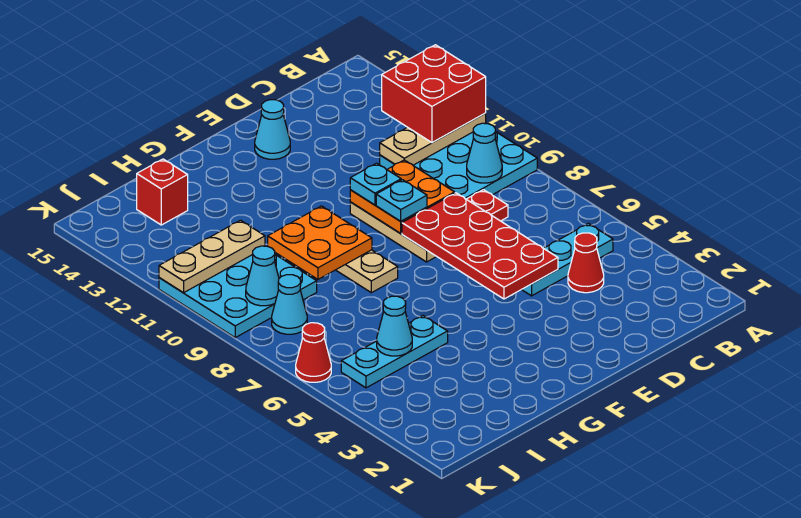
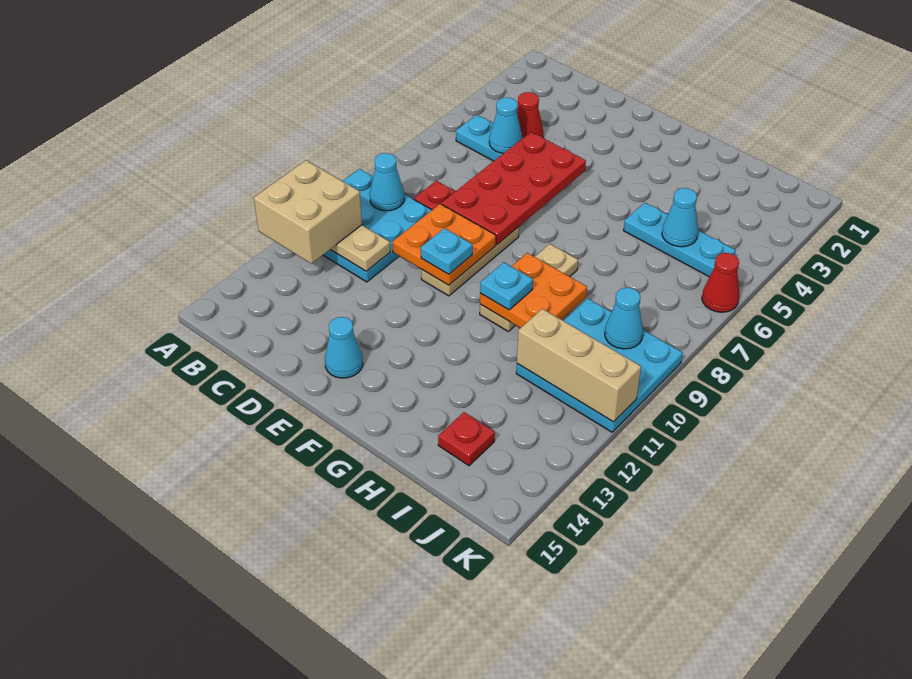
red brick A11:B12 level 3 -> tan brick A11:B12 level 3
cyan plate E9 level 3 -> cyan plate G10 level 3
tan plate I11:K11 level 2 -> tan brick I11:K11 level 2
red brick I14 level 1 -> red plate I14 level 1
cyan cone J8 level 1 -> cyan cone C5 level 2

